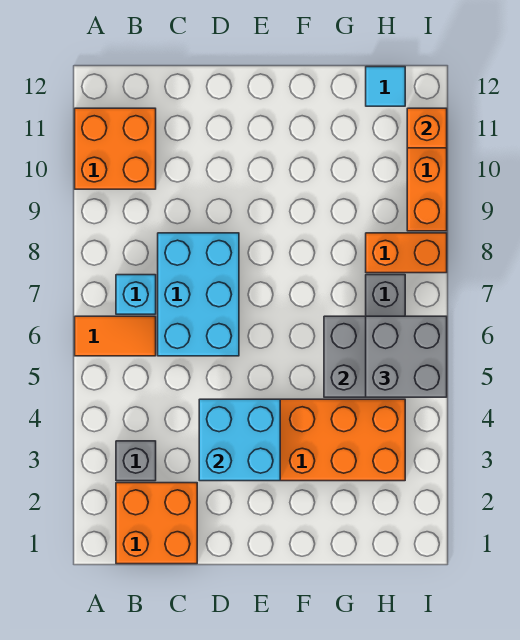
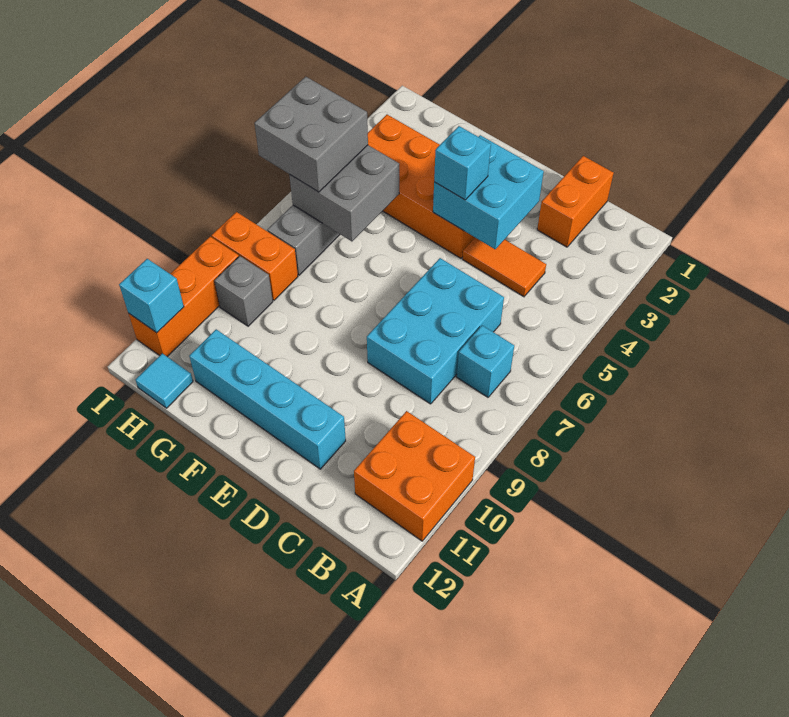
orange tile A6:B6 level 1 -> orange tile C4:D4 level 1
orange brick B1:C2 level 1 -> orange brick C1:C2 level 1
grey brick B3 level 1 -> grey brick H9 level 1
none -> cyan brick D11:G11 level 1
none -> cyan brick E4 level 3
orange brick I11 level 2 -> cyan brick I11 level 2

